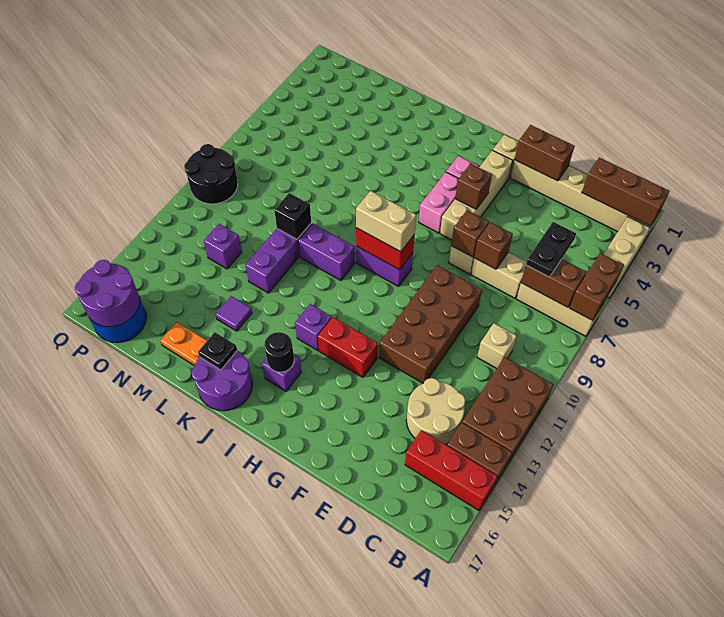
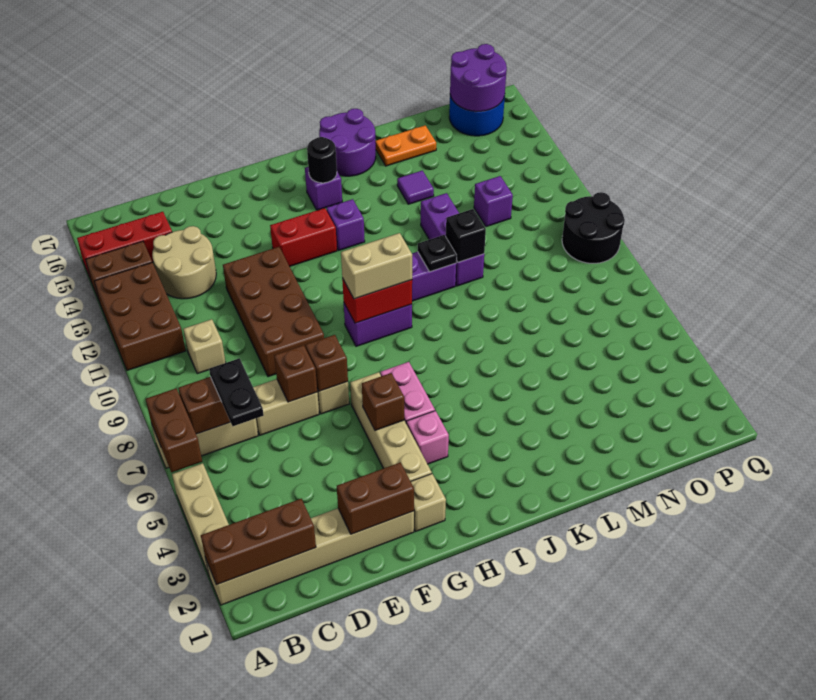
black plate K16 level 2 -> black plate K10 level 2

